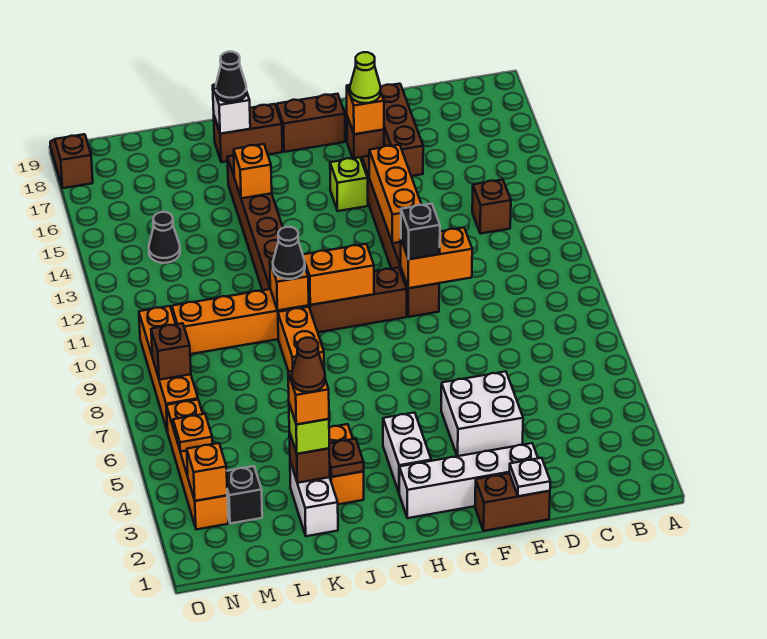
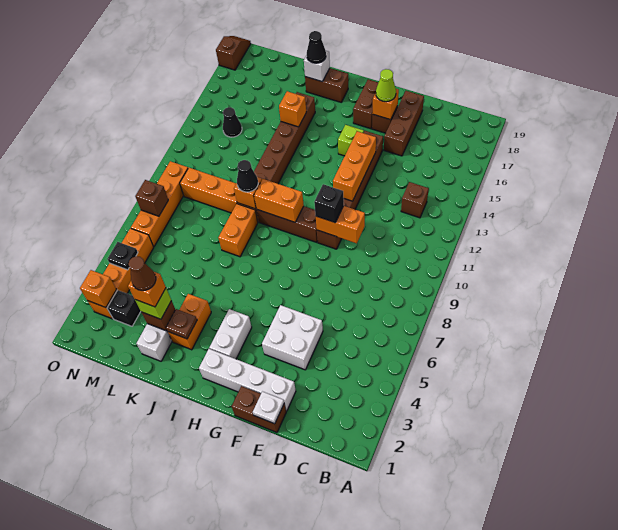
brown brick G18:H18 level 1 -> brown brick G17:G18 level 1
orange plate N5 level 2 -> black plate N5 level 2

